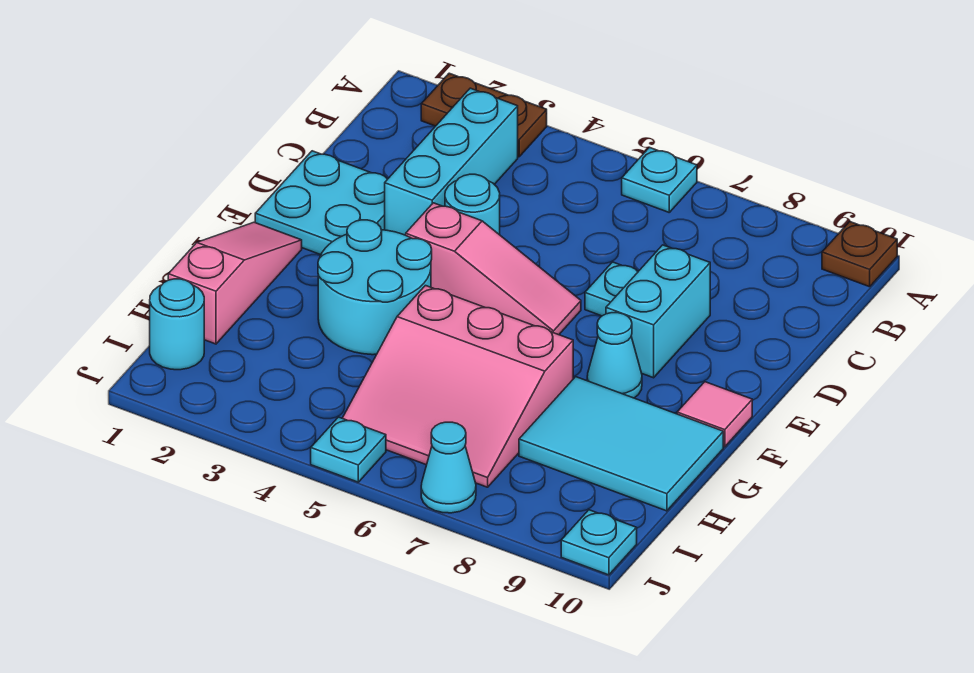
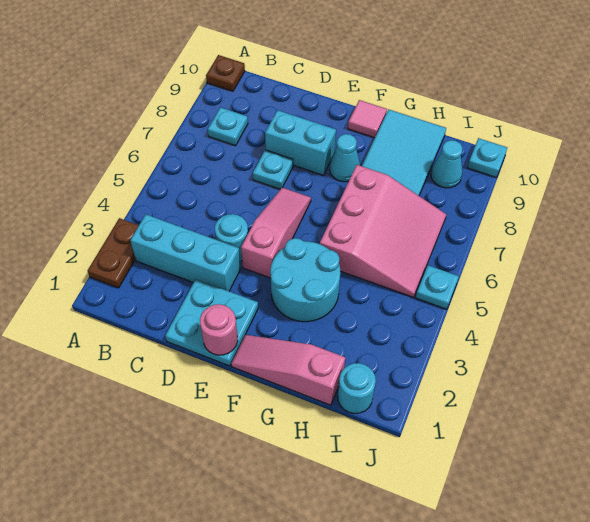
cyan plate A6 level 1 -> cyan plate B8 level 1
none -> pink round brick E1 level 2
cyan cone J7 level 1 -> cyan cone I9 level 1

